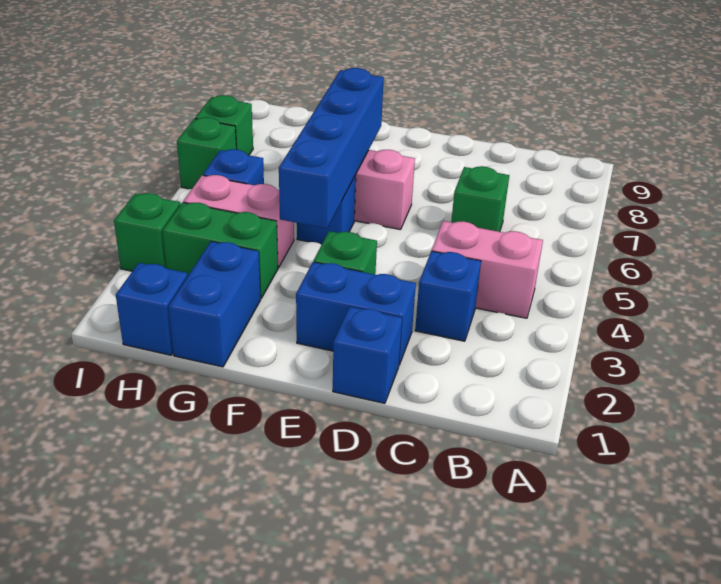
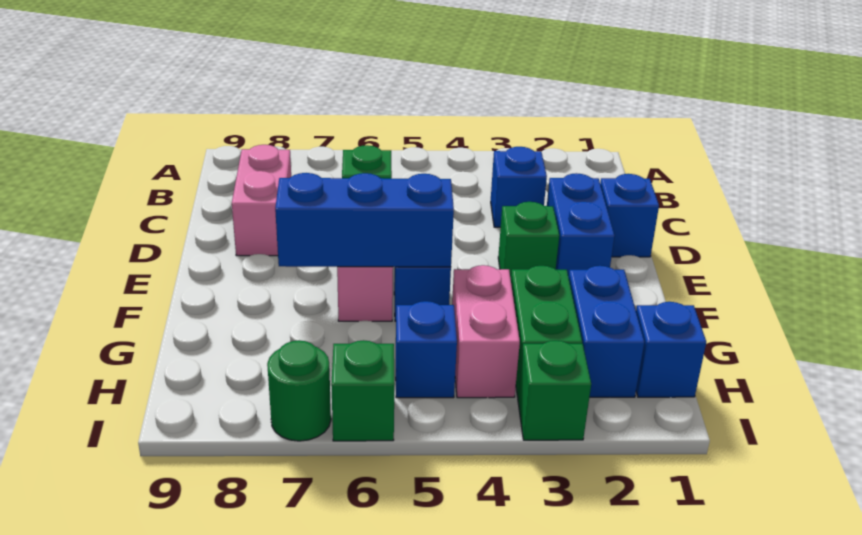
pink brick B4:C4 level 1 -> pink brick C8:D8 level 1
blue brick F4:F7 level 2 -> blue brick F5:F7 level 2
blue brick G1:G2 level 1 -> blue brick G2:H2 level 1
green brick I7 level 1 -> green round brick I7 level 1

